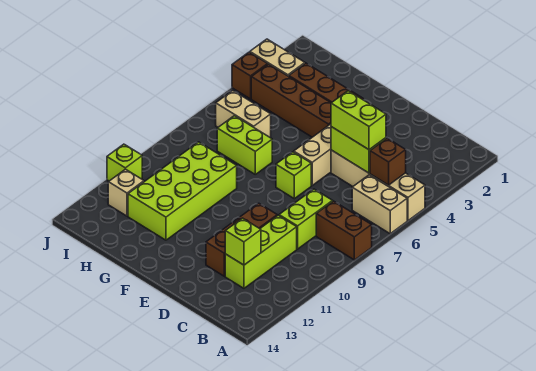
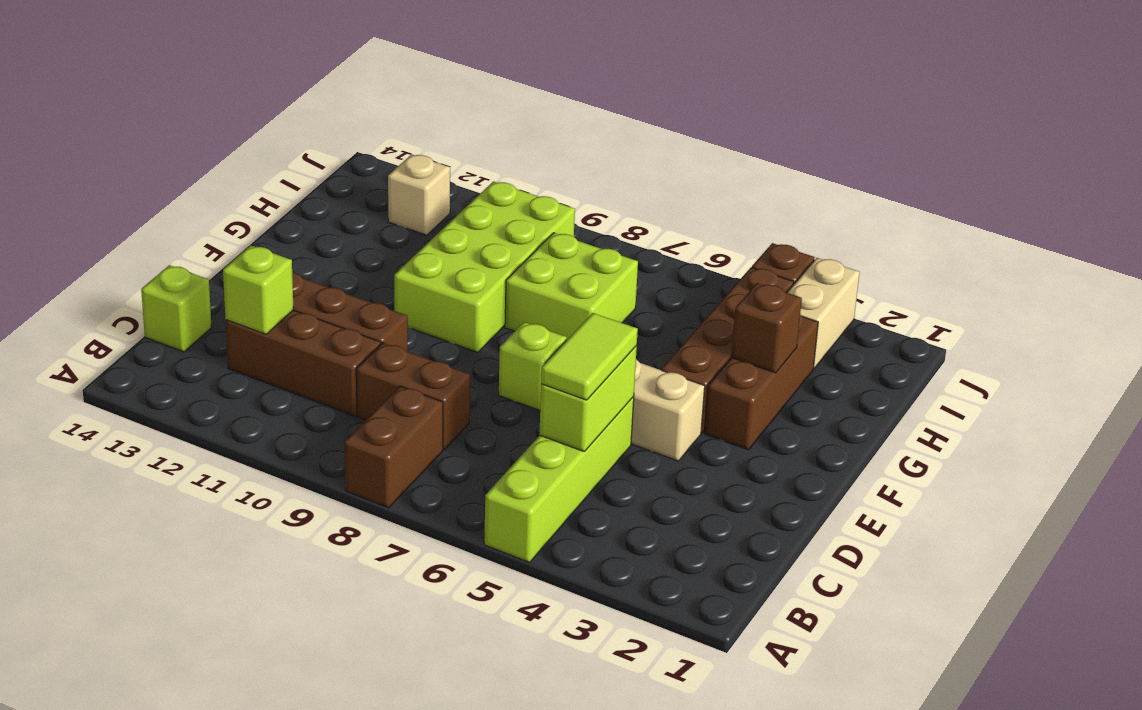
tan brick A5:D5 level 1 -> lime brick A5:D5 level 1
tan brick A6:B6 level 1 -> none
brown brick B5 level 2 -> brown brick G3 level 2
lime brick C5:D5 level 3 -> lime tile C5:D5 level 3
lime brick C8:C9 level 1 -> brown brick C8:C9 level 1
lime brick C10:C12 level 1 -> brown brick C10:C12 level 1
lime brick G7:H7 level 1 -> lime brick G7:H8 level 1
lime brick G9:H12 level 1 -> lime brick F9:I10 level 1
tan brick H6:I6 level 1 -> none
lime brick J11 level 1 -> lime brick C14 level 1

